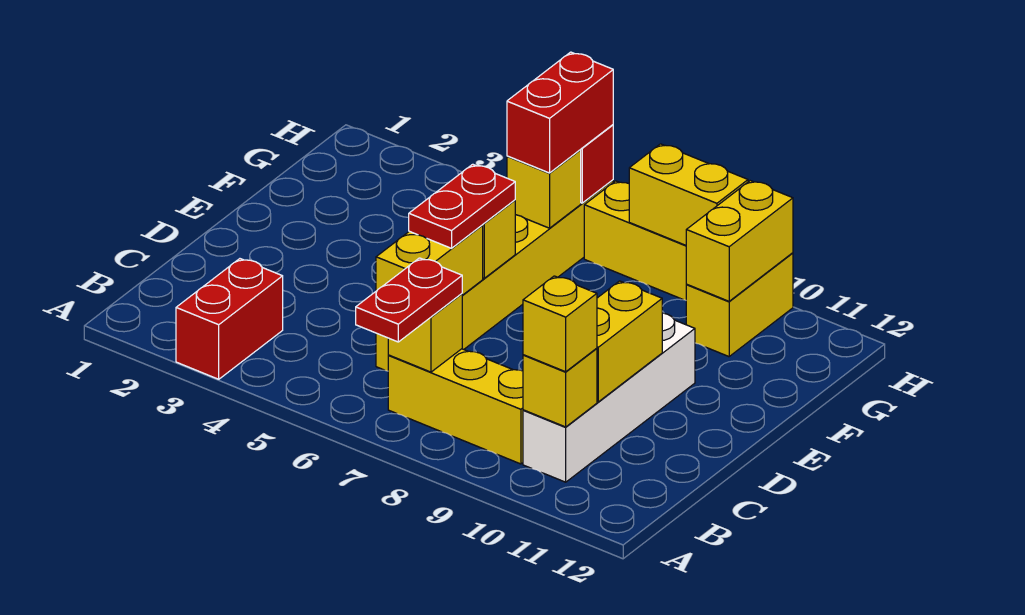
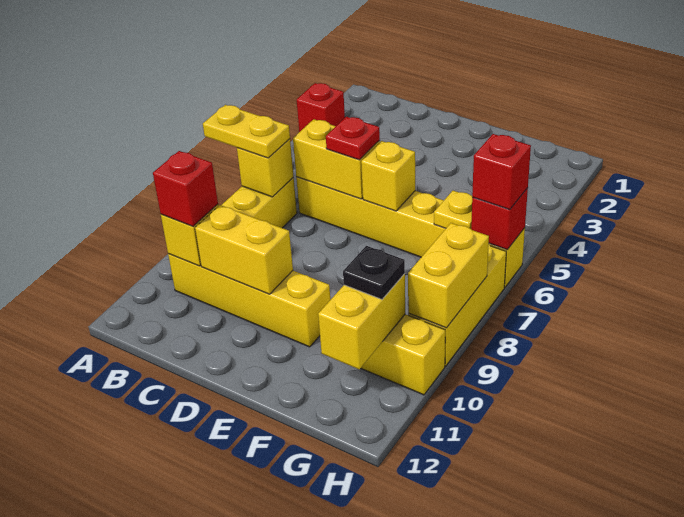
red brick A3:B3 level 1 -> red brick A3 level 1
red plate A7:B7 level 3 -> yellow plate A7:B7 level 3
white brick B10:E10 level 1 -> yellow brick B10:E10 level 1
yellow brick B10 level 3 -> red brick B10 level 3
red plate D6:E6 level 3 -> red plate D6 level 3
yellow brick G6 level 2 -> yellow plate G6 level 2
red brick G6:H6 level 3 -> red brick H6 level 3
yellow brick G10:H10 level 2 -> yellow brick G10:G11 level 2
none -> black plate G10 level 3

